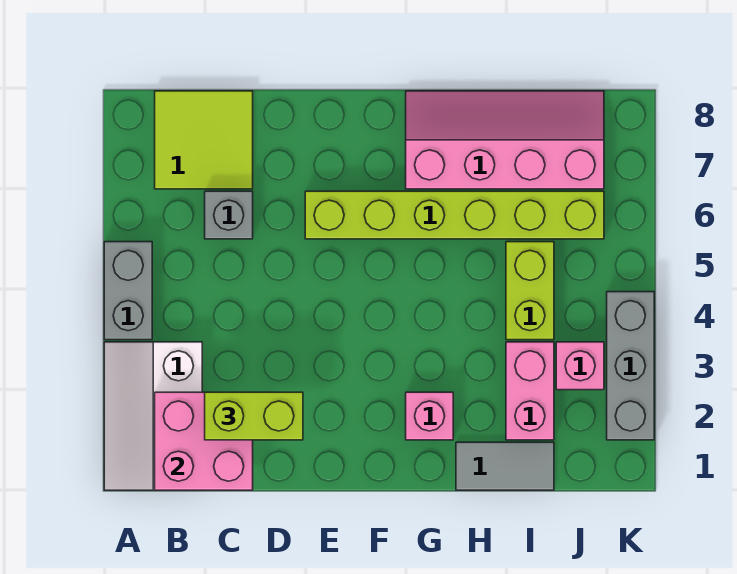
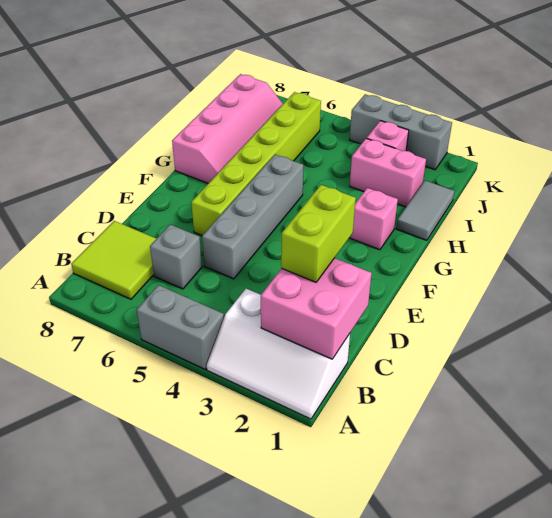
none -> grey brick D5:G5 level 1
pink slope G7:J8 level 1 top 7 -> pink slope G7:J8 level 1 top 8
lime brick I4:I5 level 1 -> none

